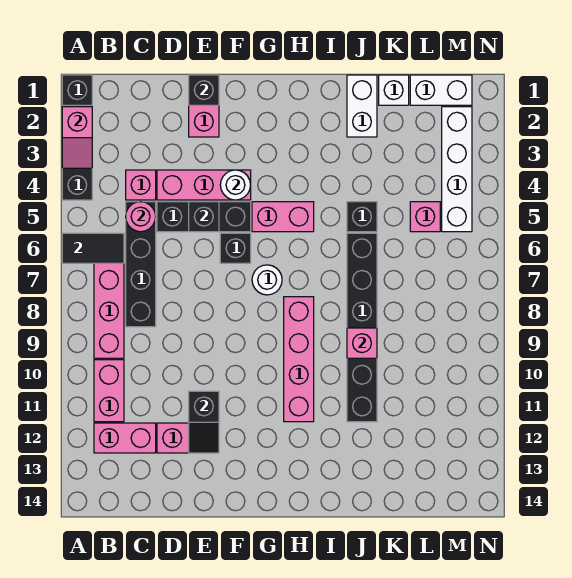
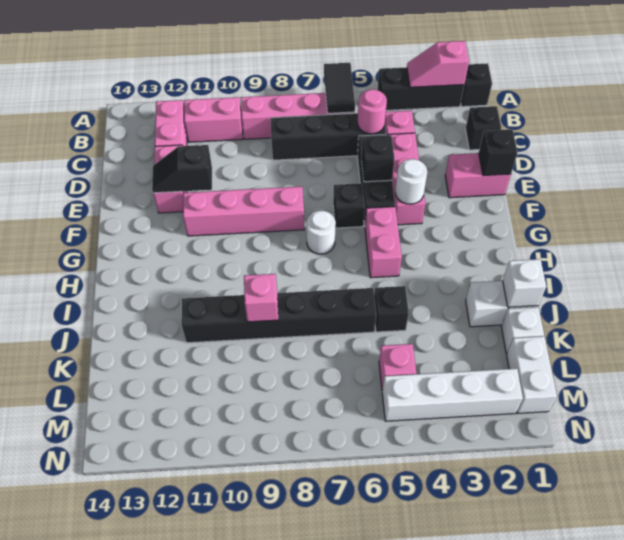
none -> black brick C1 level 1
pink brick H8:H11 level 1 -> pink brick F8:F11 level 1
none -> white brick J1 level 2

